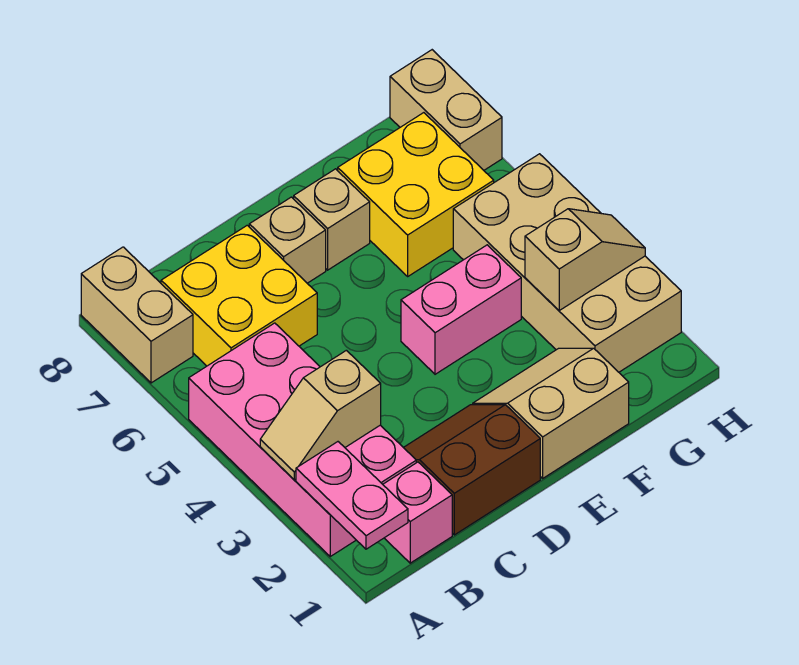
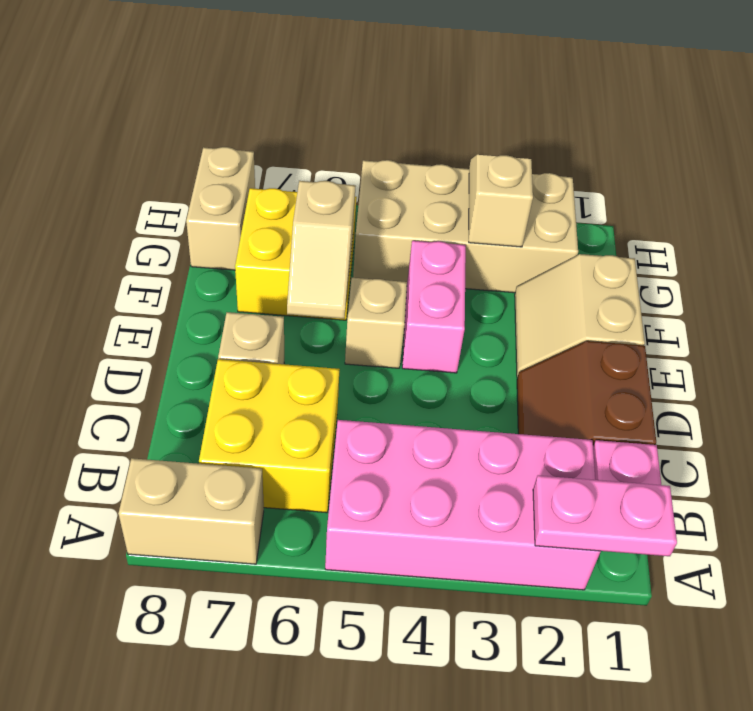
tan slope A3:B3 level 2 top B -> tan slope E6:F6 level 2 top F
tan brick E7 level 1 -> tan brick E5 level 1
tan brick H7:H8 level 1 -> tan brick G8:H8 level 1

